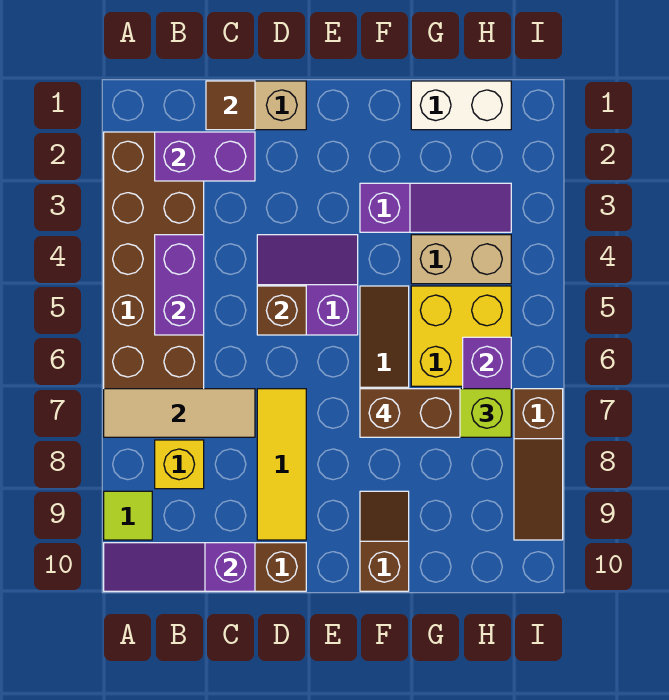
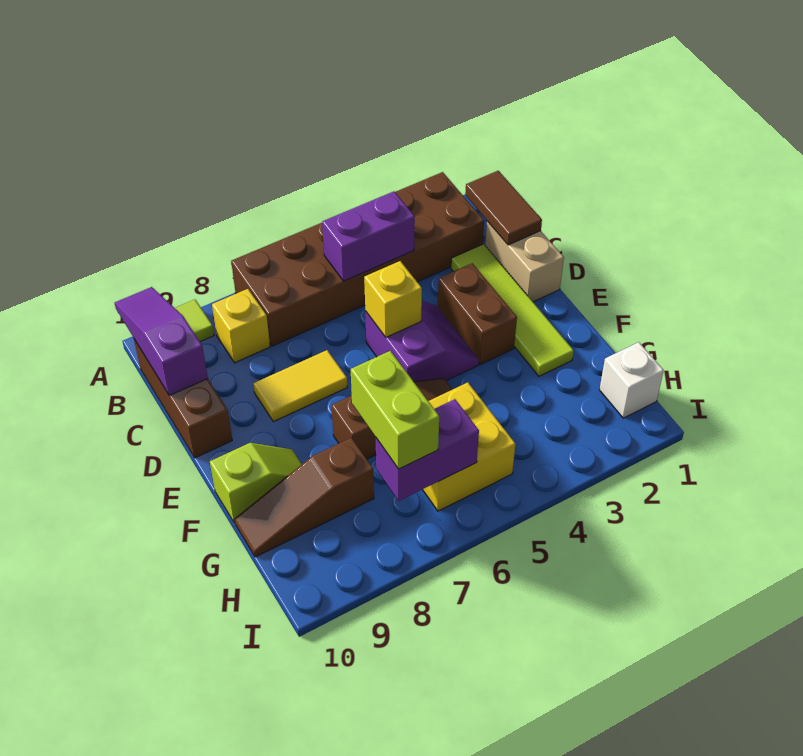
tan tile A7:C7 level 2 -> none
purple brick B2:C2 level 2 -> none
brown tile C1 level 2 -> brown tile B1:C1 level 2
none -> lime tile C2:F2 level 1
brown brick D5 level 2 -> yellow brick D5 level 2
yellow tile D7:D9 level 1 -> yellow tile D7:D8 level 1
purple slope F3:H3 level 1 top F -> none
brown brick F7:G7 level 4 -> brown brick D3:E3 level 1
brown slope F9:F10 level 1 top 10 -> lime slope F9:F10 level 1 top 10
white brick G1:H1 level 1 -> white brick H1 level 1
tan brick G4:H4 level 1 -> none
brown slope I7:I9 level 1 top 7 -> brown slope G8:G10 level 1 top 8

